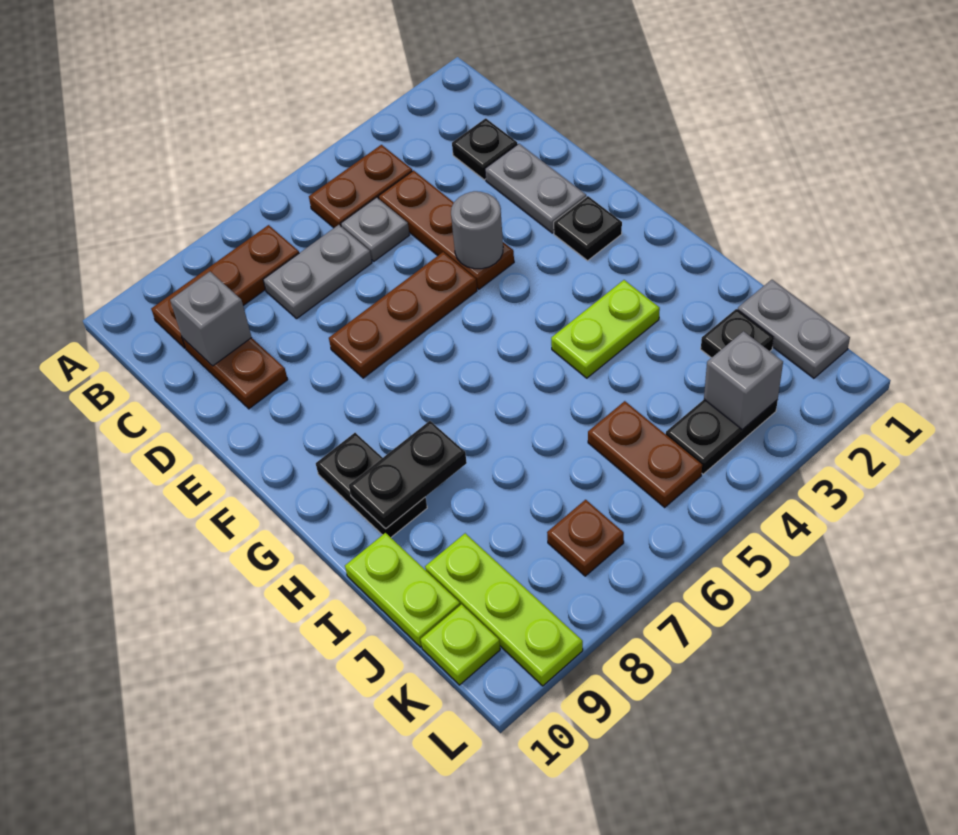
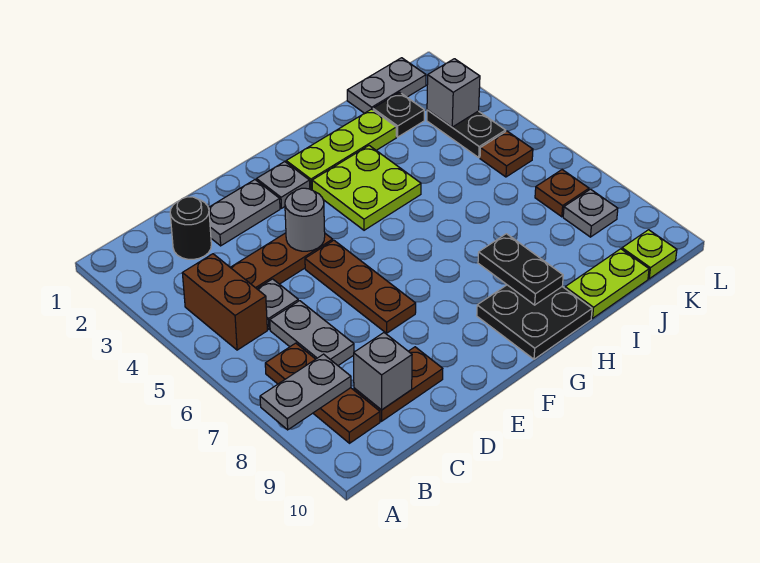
none -> grey plate A8:B8 level 2
brown plate B4:B5 level 1 -> brown brick B4:B5 level 1
black plate C2 level 1 -> black round brick C2 level 1
black plate F2 level 1 -> grey plate F2 level 1
black plate G9:H9 level 1 -> black plate G9:H10 level 1
lime plate H3:H4 level 1 -> lime plate G3:H4 level 1
brown plate J5:K5 level 1 -> brown plate K5 level 1
lime plate J9:L9 level 1 -> lime plate G2:I2 level 1
none -> grey plate K8 level 1

